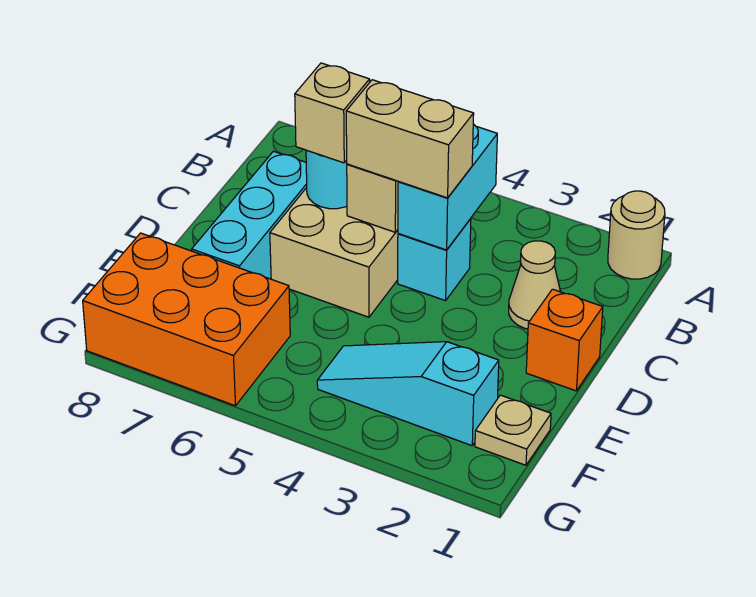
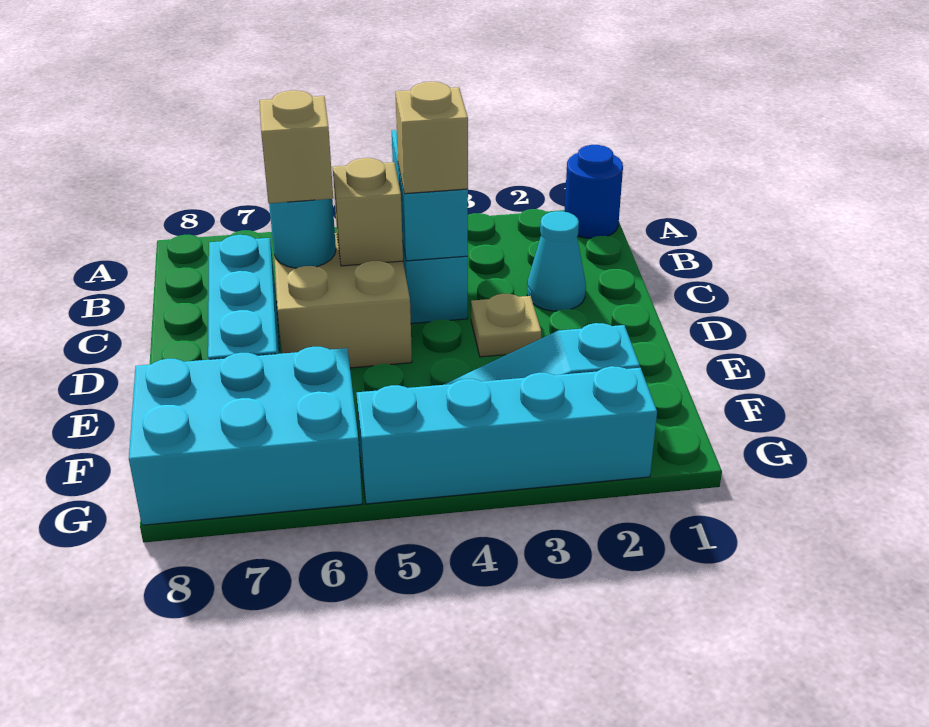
tan round brick A1 level 1 -> blue round brick A1 level 1
tan cone C2 level 1 -> cyan cone C2 level 1
tan brick C4:C5 level 3 -> tan brick C4 level 3
orange brick D1 level 1 -> none
tan plate F1 level 1 -> tan plate D3 level 1
orange brick F6:G8 level 1 -> cyan brick F6:G8 level 1
none -> cyan brick G2:G5 level 1

